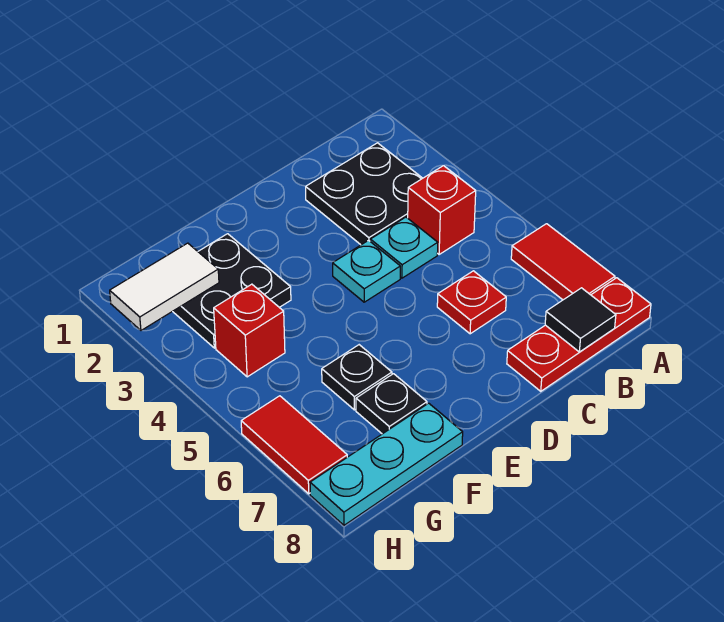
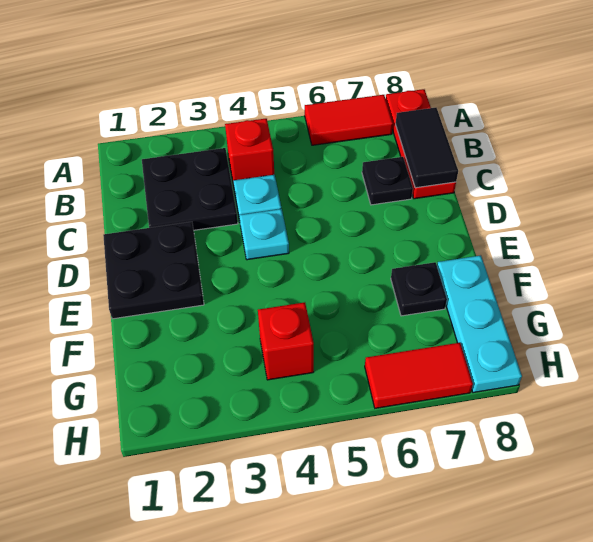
black tile B8 level 2 -> black tile B8:C8 level 2
red plate C6 level 1 -> none
black plate F2:G3 level 1 -> black plate D1:E2 level 1
black plate F6 level 1 -> black plate C7 level 1
white tile G2:H2 level 2 -> none

